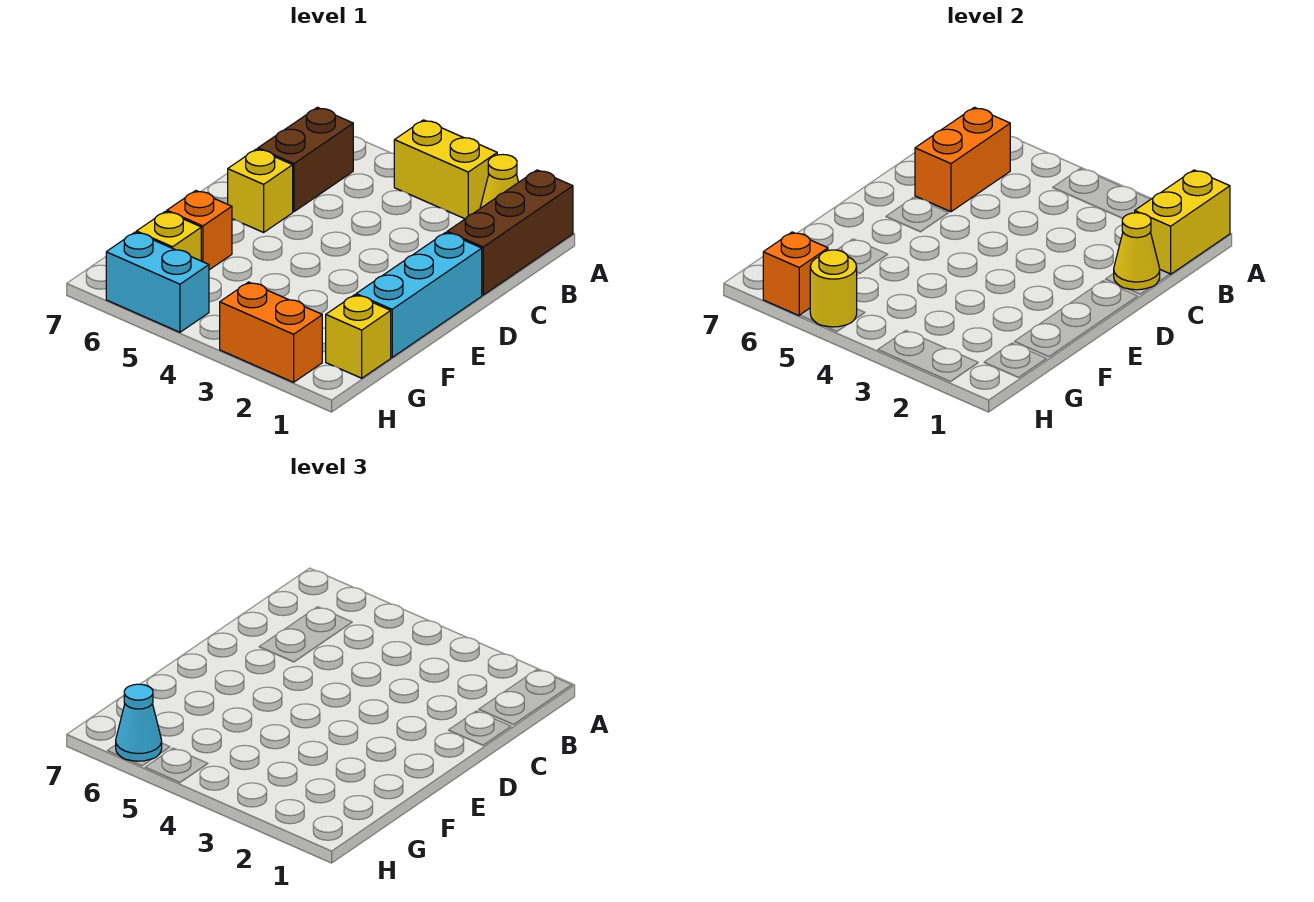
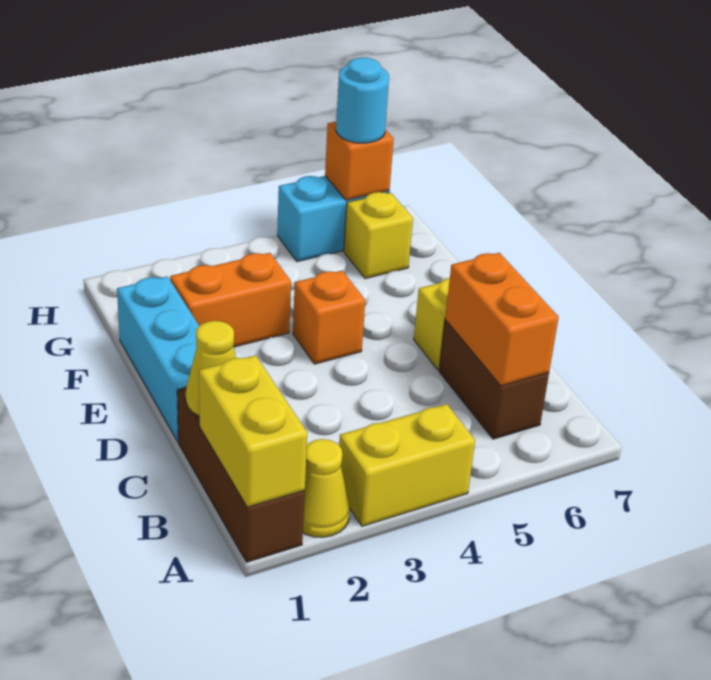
orange brick F6 level 1 -> orange brick E4 level 1
yellow brick G1 level 1 -> none
orange brick H2:H3 level 1 -> orange brick F2:F3 level 1
yellow round brick H5 level 2 -> none
cyan cone H6 level 3 -> cyan round brick H6 level 3

